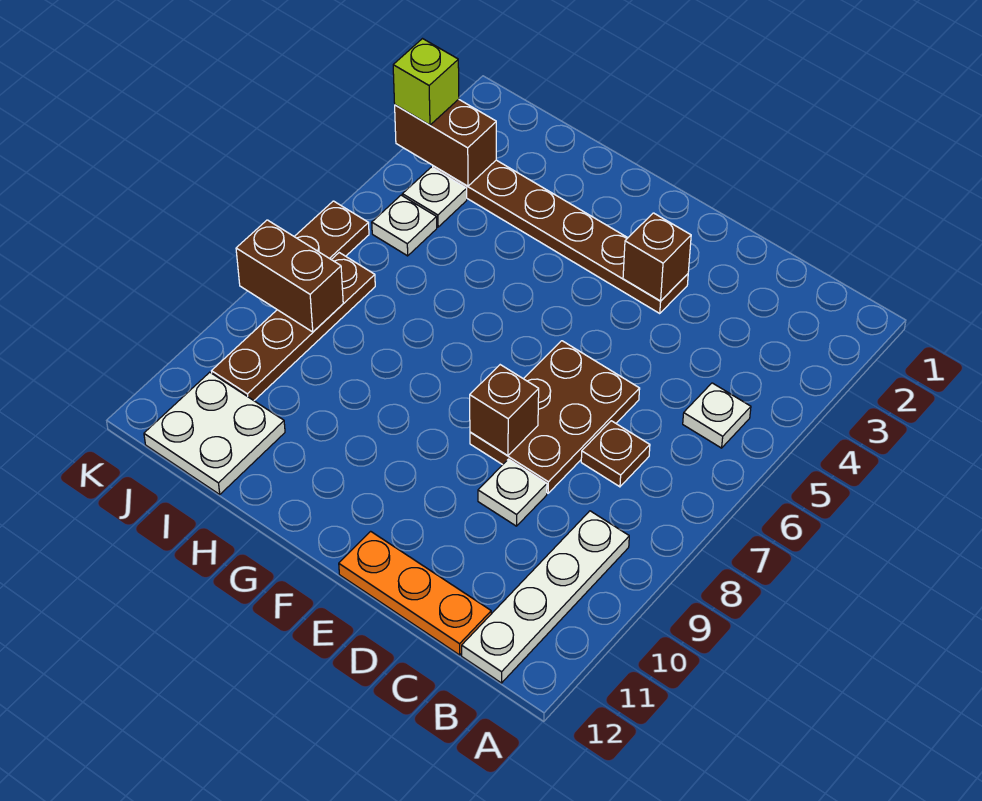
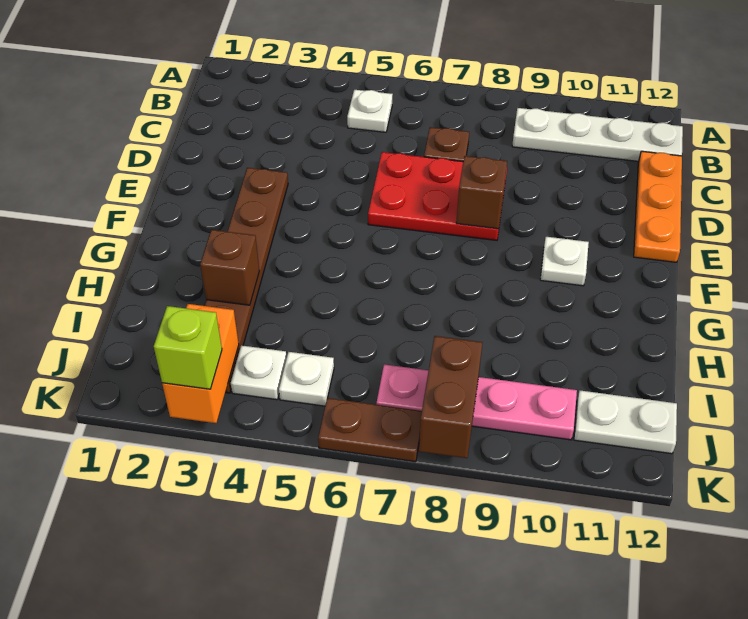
brown plate D6:E8 level 1 -> red plate D6:E8 level 1
white plate D9 level 1 -> white plate F10 level 1
brown brick E3 level 2 -> brown brick H3 level 2
white plate I11:J12 level 1 -> white plate J11:J12 level 1
brown brick J3:K3 level 2 -> orange brick J3:K3 level 2
brown plate J7:J10 level 1 -> pink plate J7:J10 level 1

